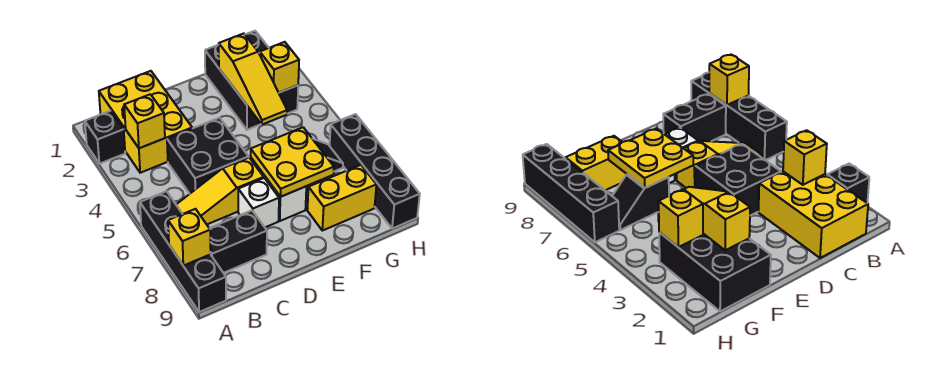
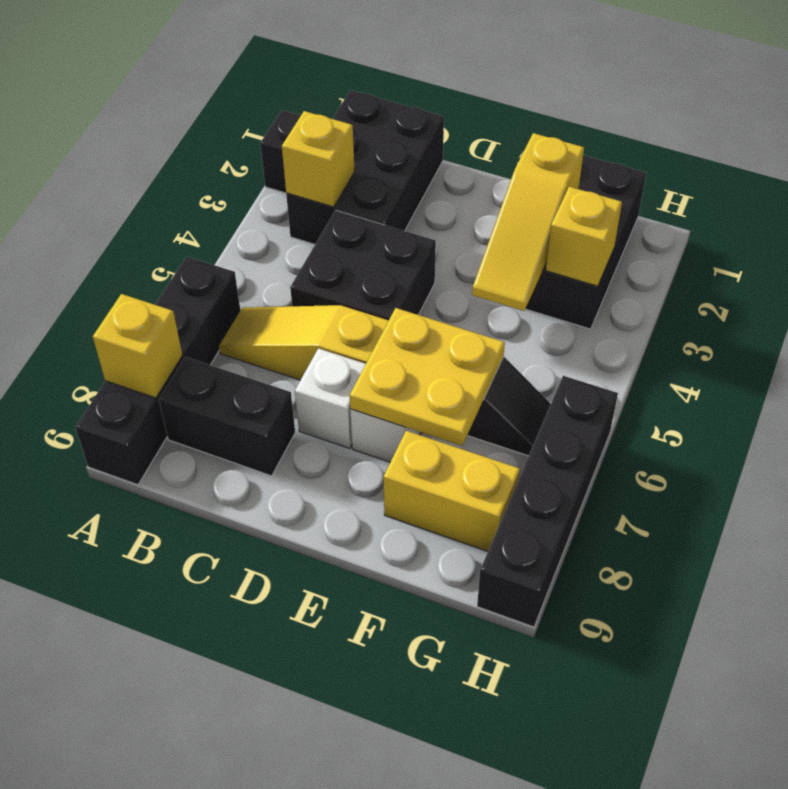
yellow brick B1:C3 level 1 -> black brick B1:C3 level 1

